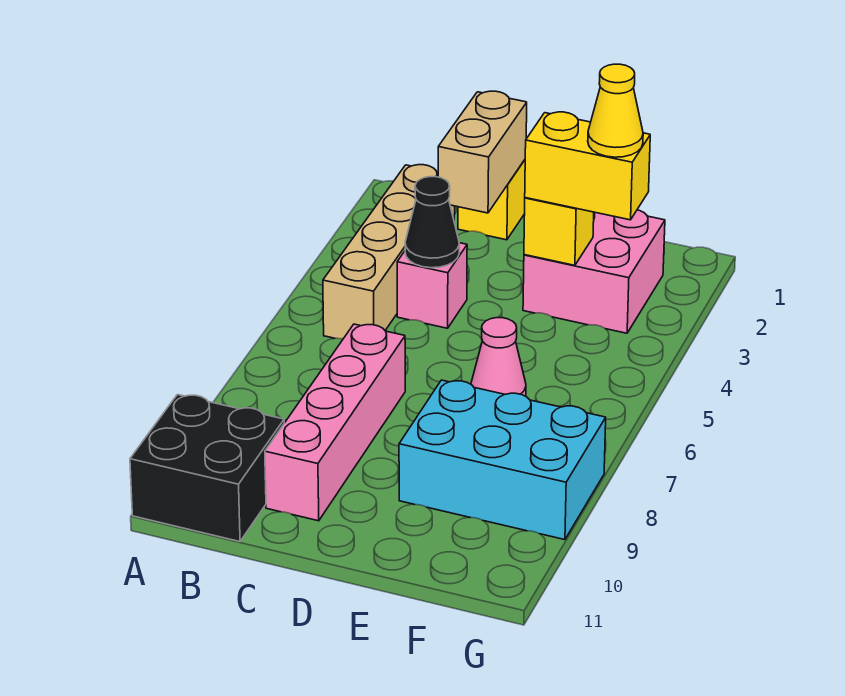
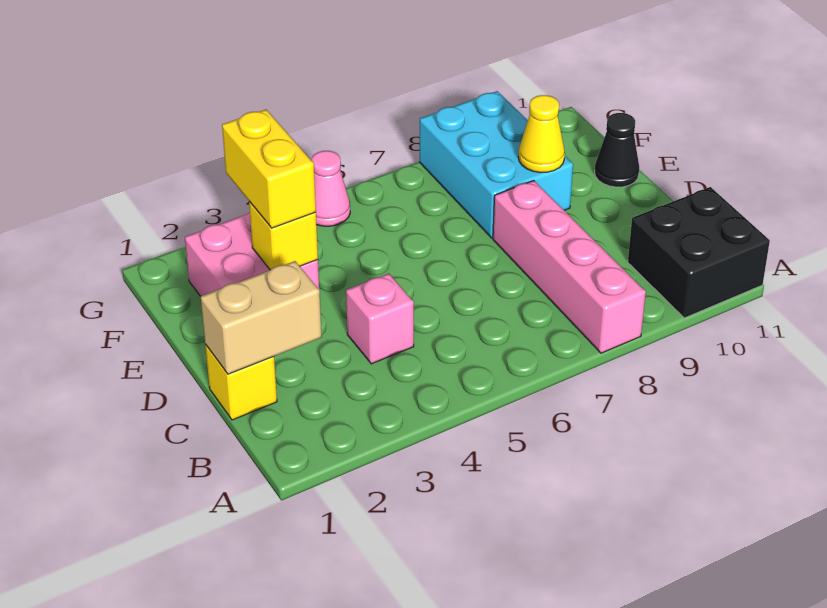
tan brick B2:B5 level 1 -> none
black cone C4 level 2 -> black cone E11 level 1
pink brick C7:C10 level 1 -> pink brick A8:D8 level 1
pink cone E6 level 1 -> pink cone G5 level 1
yellow cone F3 level 4 -> yellow cone E9 level 2

